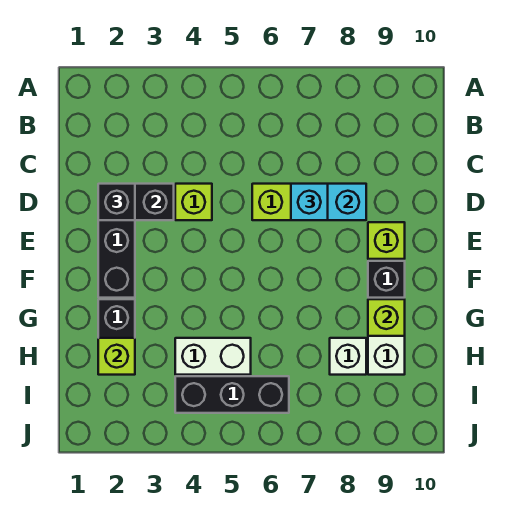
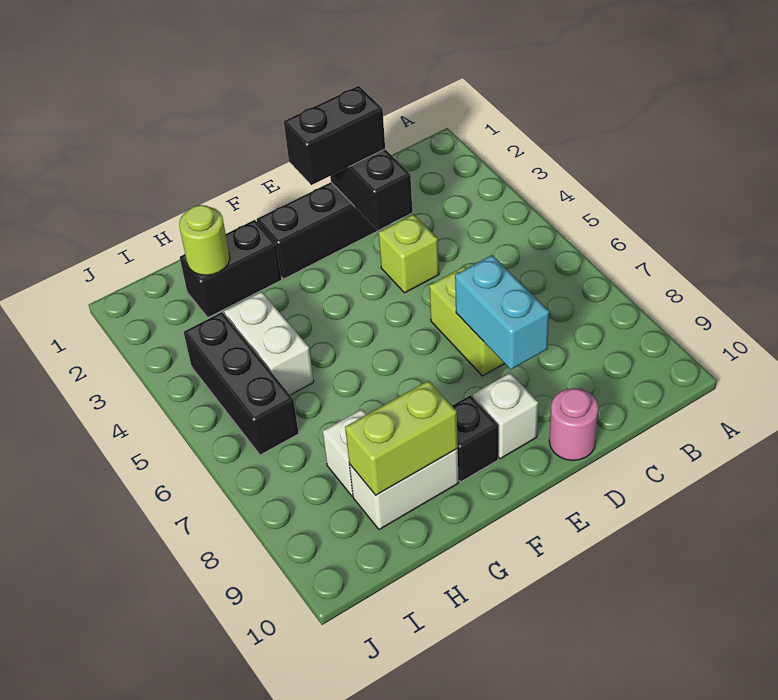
black brick D2 level 3 -> black brick D2:E2 level 3
cyan brick D7 level 3 -> none
none -> pink round brick D10 level 1
lime brick E9 level 1 -> white brick E9 level 1
lime brick G9 level 2 -> lime brick G9:H9 level 2
lime brick H2 level 2 -> lime round brick H2 level 2

